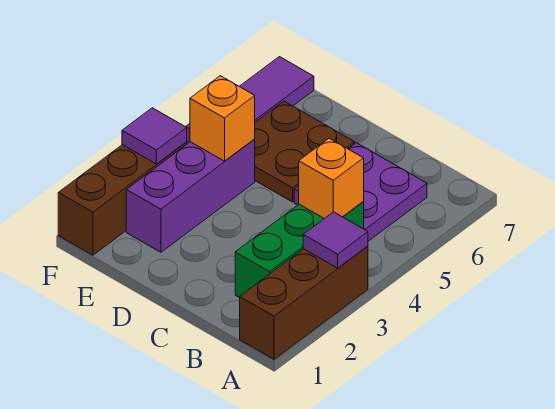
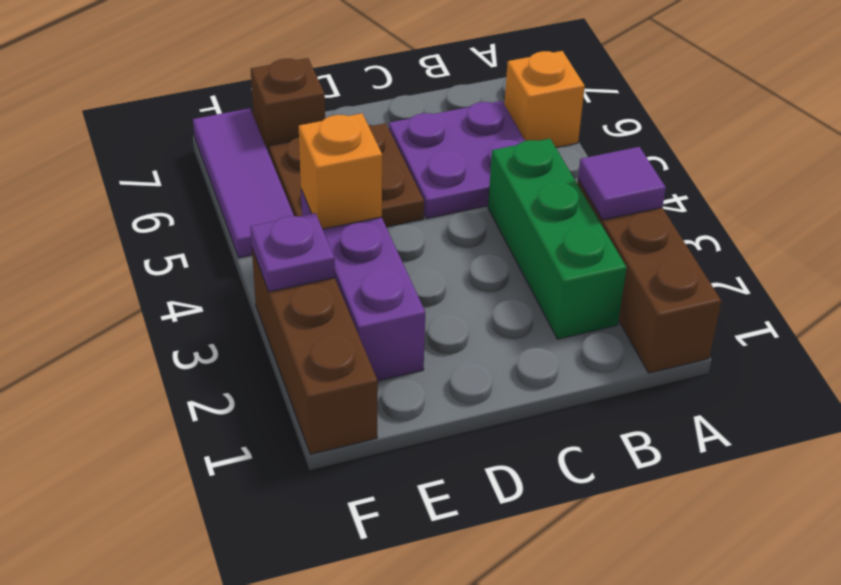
orange brick B4 level 2 -> orange brick A6 level 1
none -> brown brick E7 level 1
purple tile F3 level 2 -> purple plate F3 level 2

